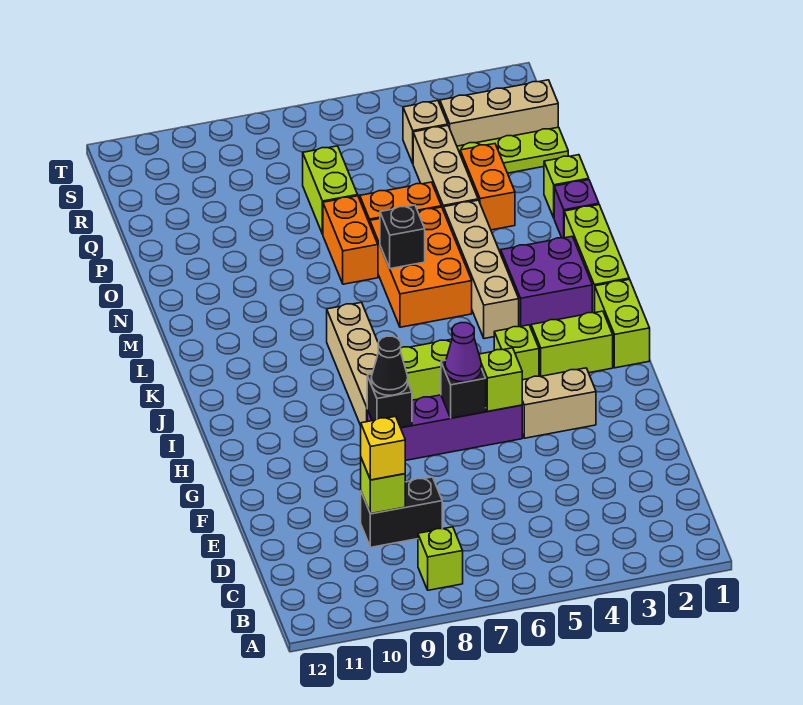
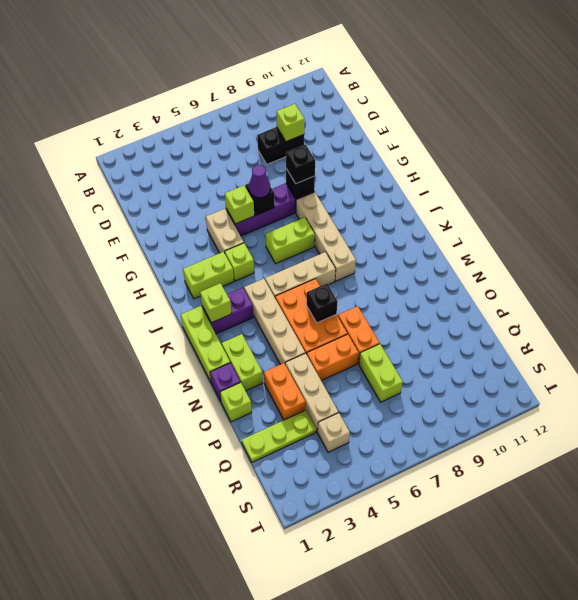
lime brick B8 level 1 -> lime brick K2 level 2
yellow brick D9 level 3 -> none
tan brick G3:G4 level 1 -> tan brick G4:H4 level 1
black cone G8 level 3 -> black brick G8 level 3
lime brick I1:J1 level 1 -> lime brick M2:N2 level 1
purple brick K2:L3 level 1 -> purple brick K2:K3 level 1
tan brick R1:R3 level 1 -> tan brick K5:K7 level 1

